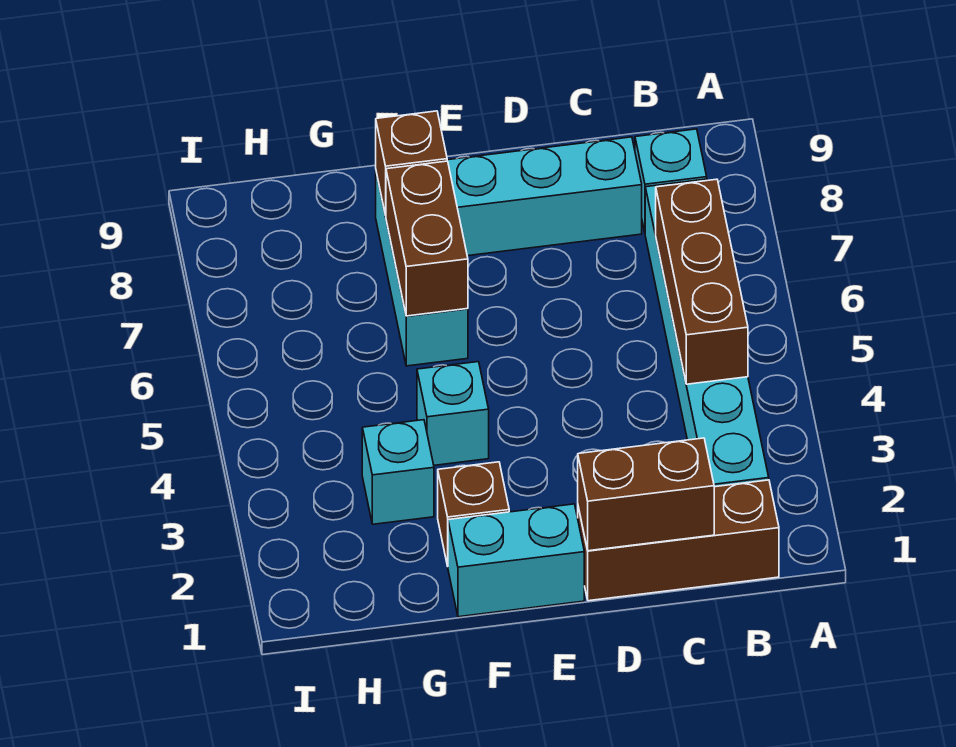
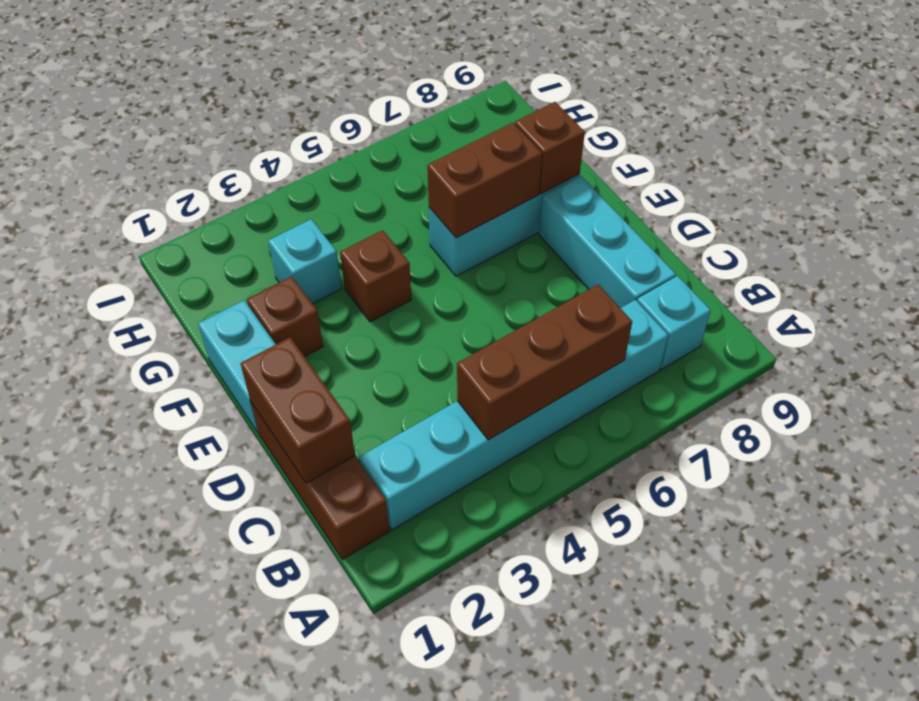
cyan brick F4 level 1 -> brown brick F4 level 1

